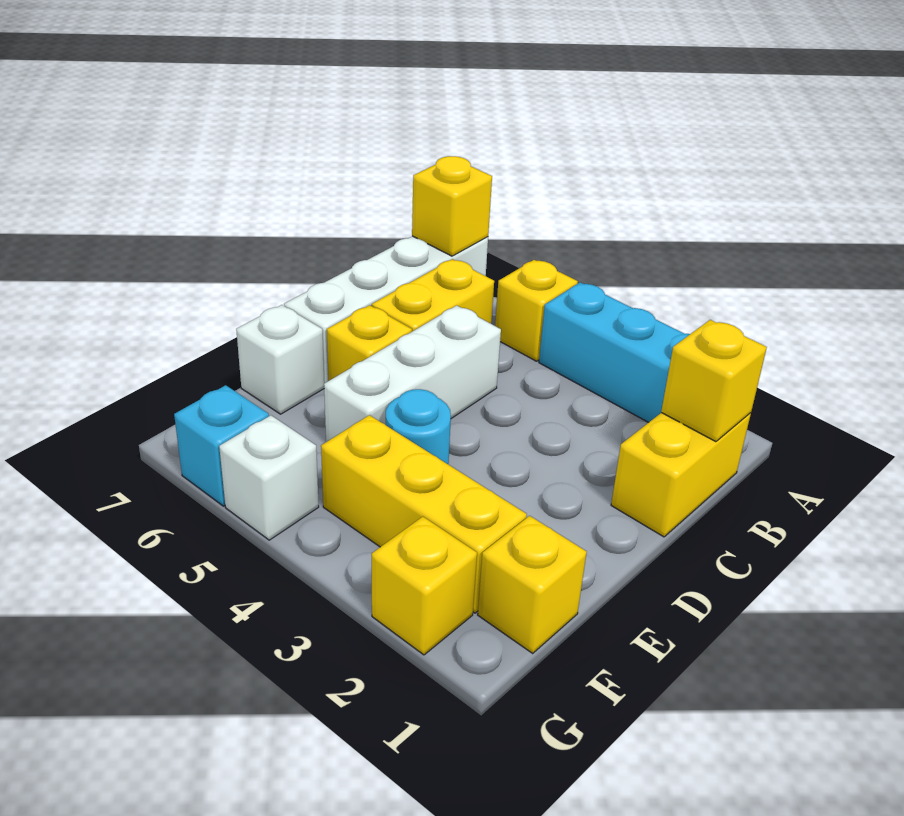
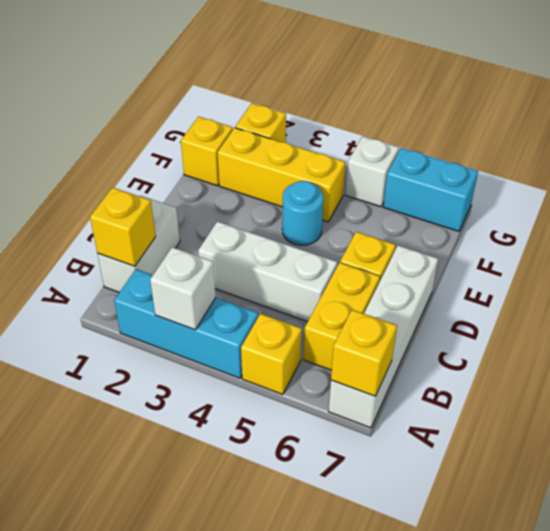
yellow brick B1:C1 level 1 -> white brick B1:C1 level 1
white brick C5:E5 level 1 -> white brick C3:C5 level 1
white brick E7 level 1 -> white brick A3 level 2
cyan brick G6 level 1 -> cyan brick G6:G7 level 1

